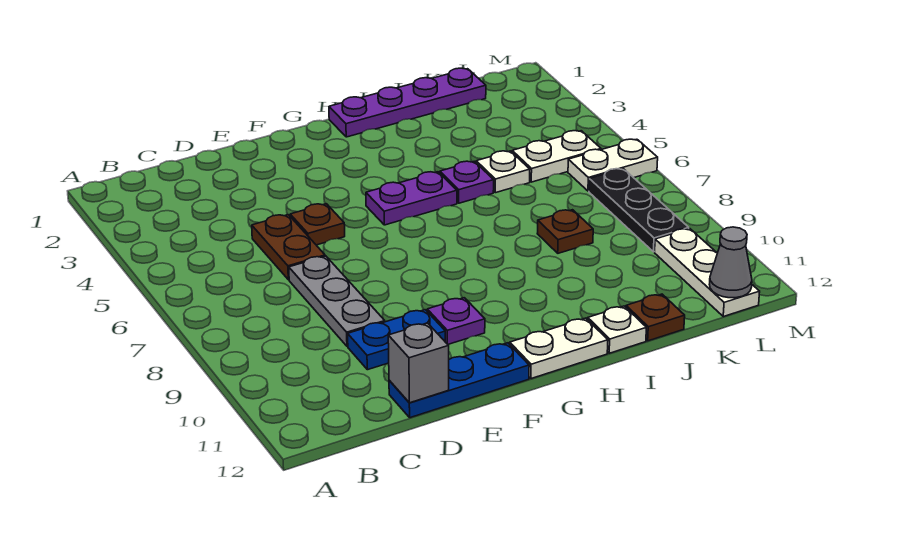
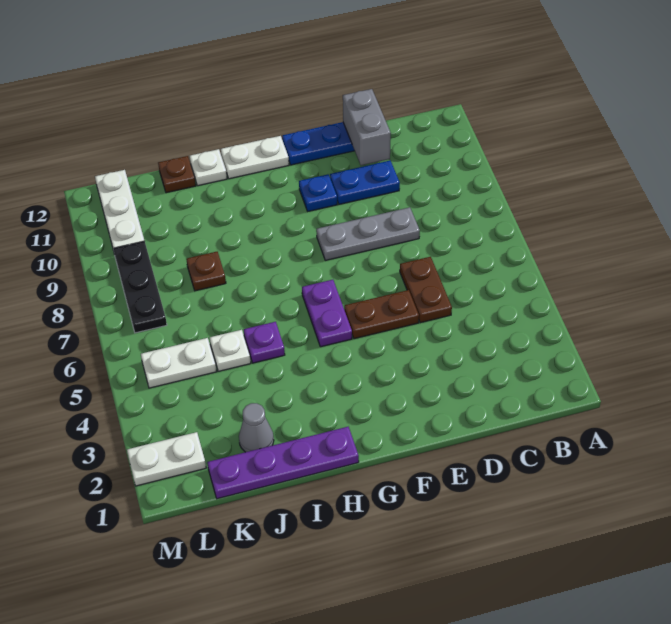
grey plate D7:D9 level 1 -> grey plate D8:F8 level 1
grey brick D12 level 2 -> grey brick D11:D12 level 2
brown plate E5 level 1 -> brown plate E5:F5 level 1
purple plate F10 level 1 -> blue plate F10 level 1
purple plate G5:H5 level 1 -> purple plate G5:G6 level 1
white plate L6:M6 level 1 -> white plate L2:M2 level 1
grey cone L12 level 2 -> grey cone J2 level 1

